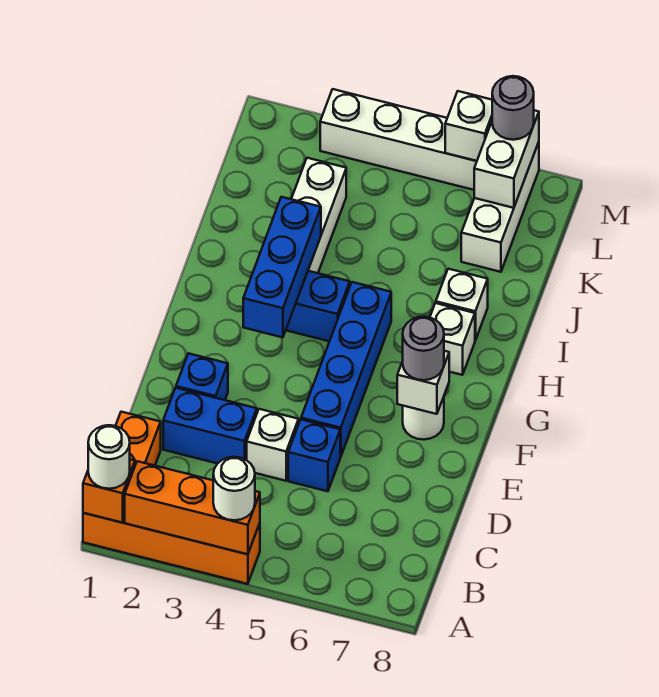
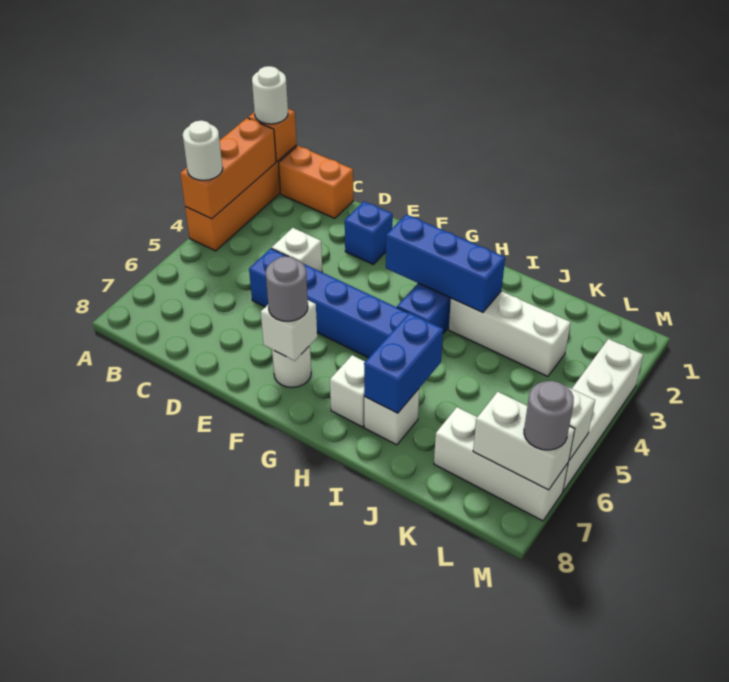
blue brick D2:D3 level 1 -> blue brick I6:I7 level 2

